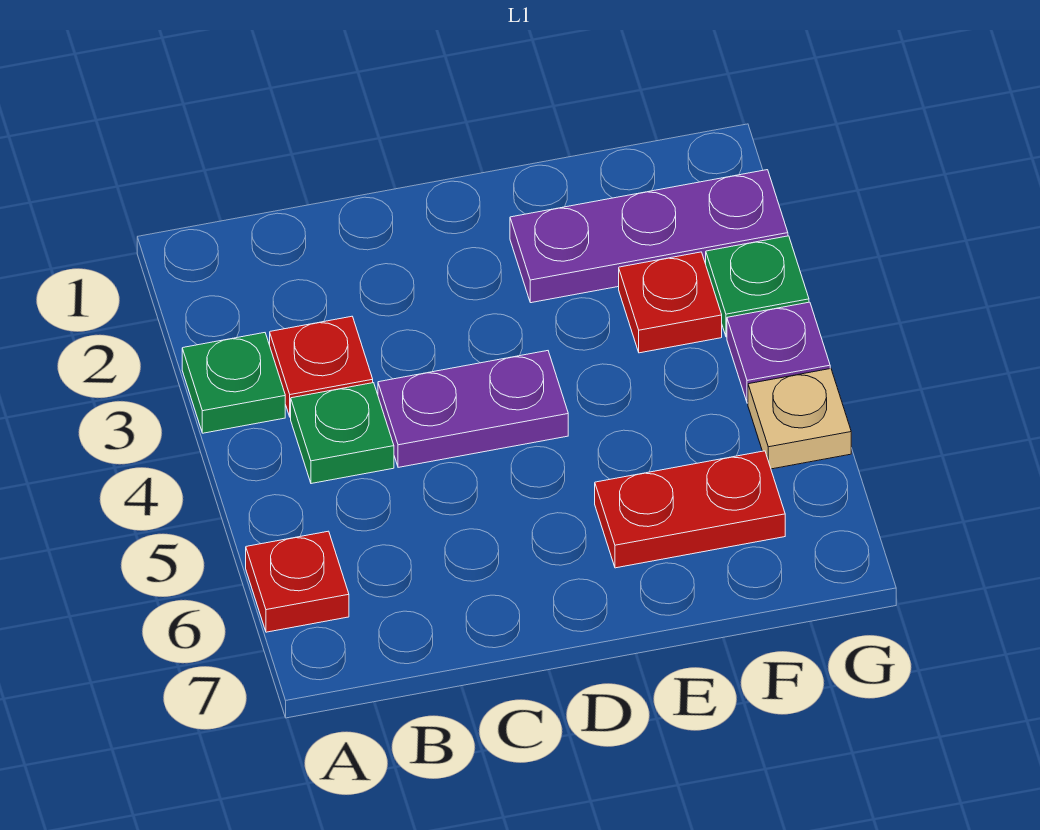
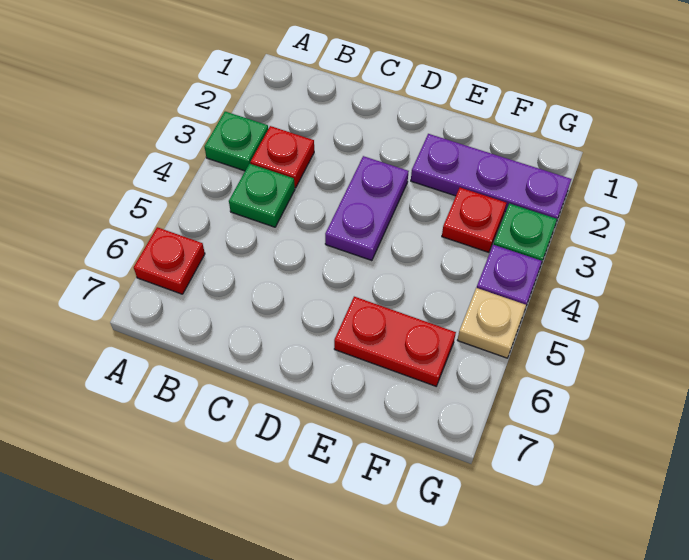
purple plate C4:D4 level 1 -> purple plate D3:D4 level 1

